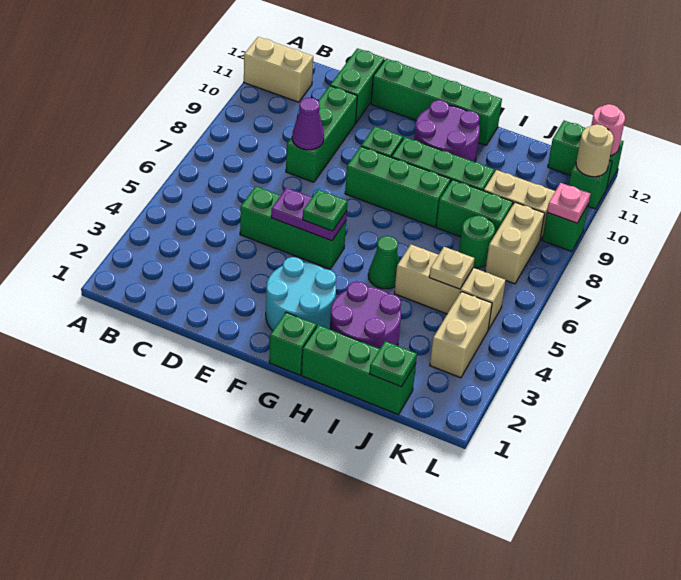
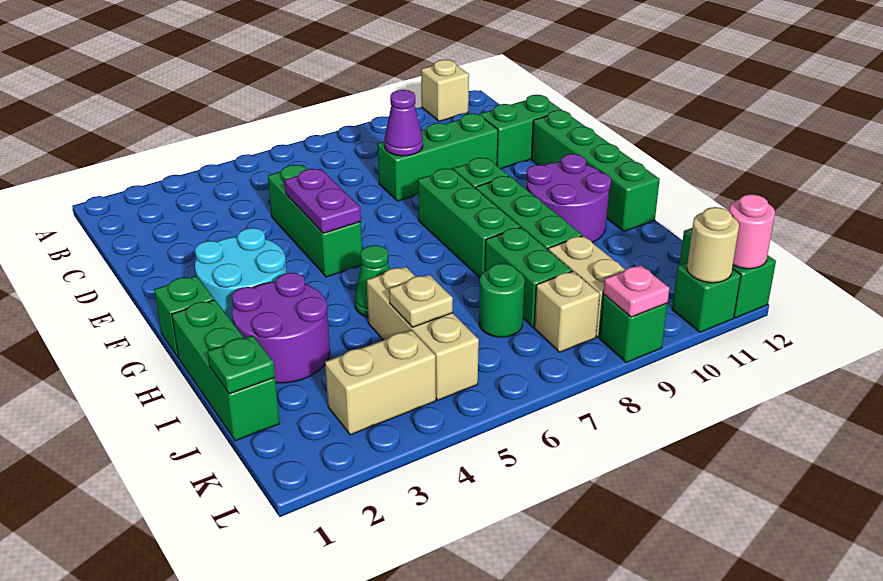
tan brick A11:B11 level 1 -> tan brick A11 level 1
green plate F5 level 3 -> none
tan brick K7:K8 level 1 -> tan brick K8 level 1

